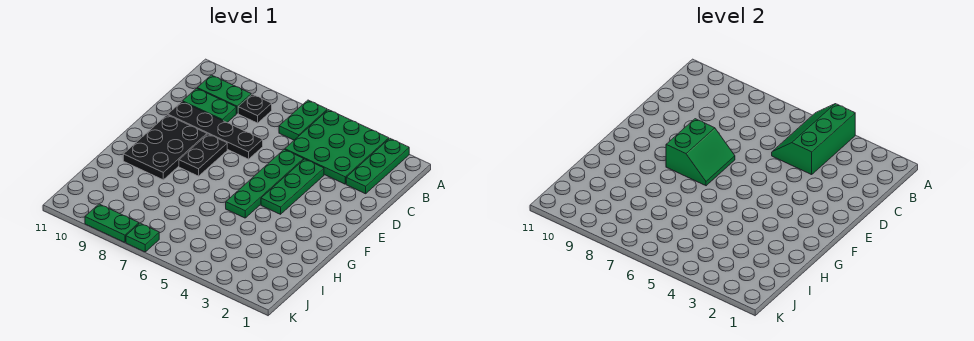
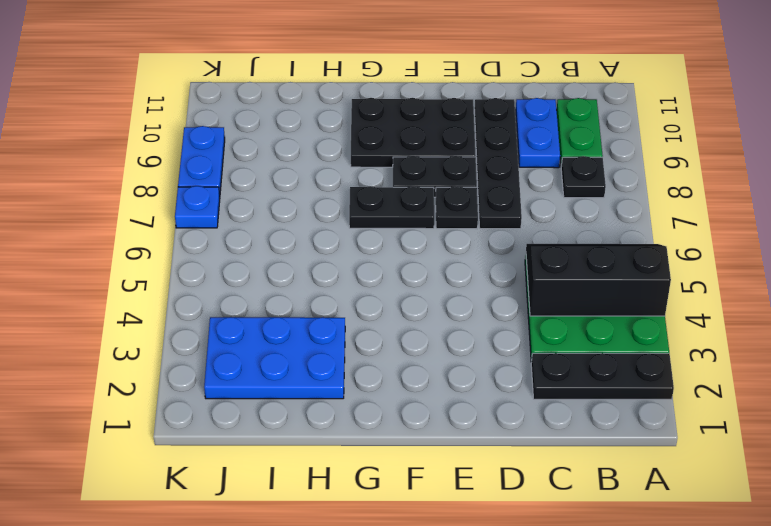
green plate A2:C2 level 1 -> black plate A2:C2 level 1
green slope A4:C5 level 2 top 4 -> black slope A4:C5 level 2 top 4
green plate A6:B6 level 1 -> none
green plate C9:C10 level 1 -> blue plate C9:C10 level 1
green plate D4:F4 level 1 -> none
green plate D5:G5 level 1 -> none
none -> black plate E7 level 1
green slope E7:F8 level 2 top 8 -> none
none -> black plate F7:G7 level 1
none -> blue plate H2:J3 level 1
green plate K7 level 1 -> blue plate K7 level 1
green plate K8:K9 level 1 -> blue plate K8:K9 level 1

